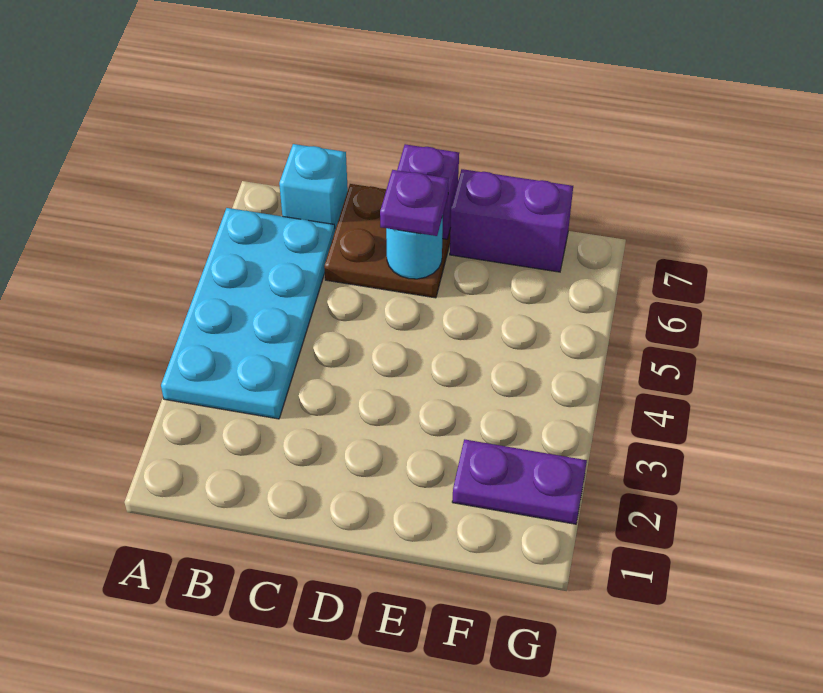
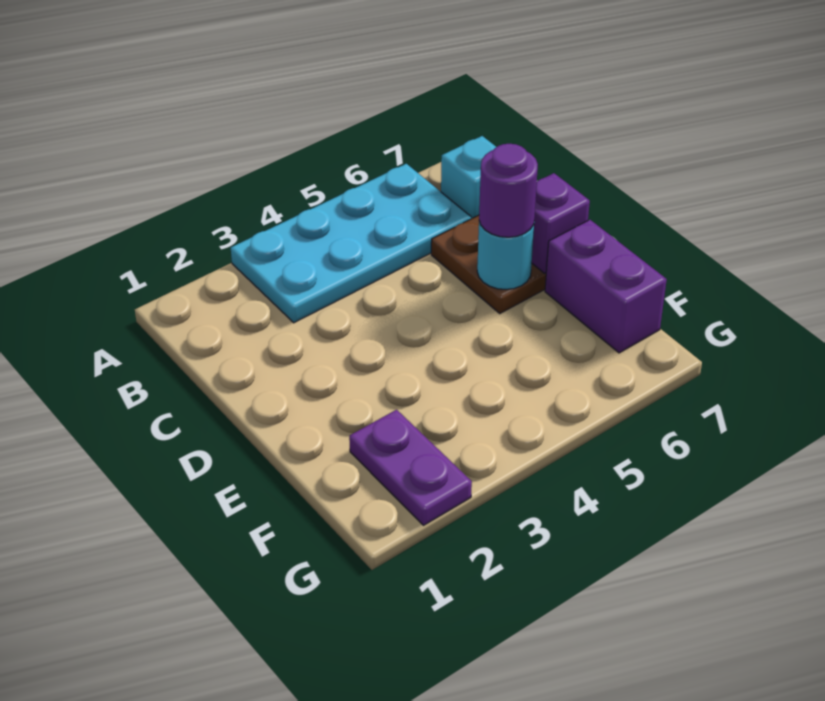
purple plate D6 level 3 -> purple round brick D6 level 3

